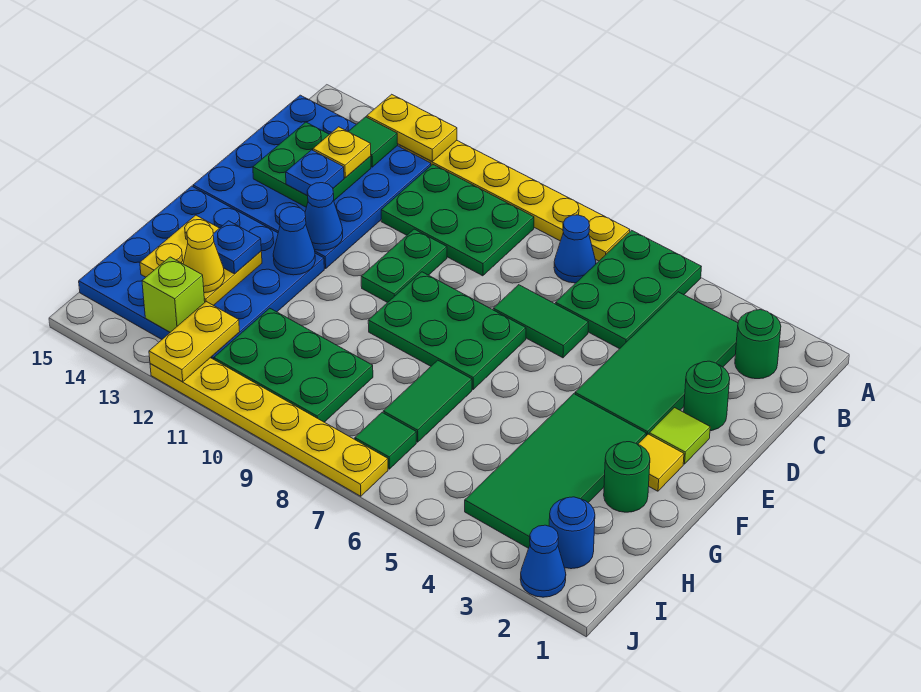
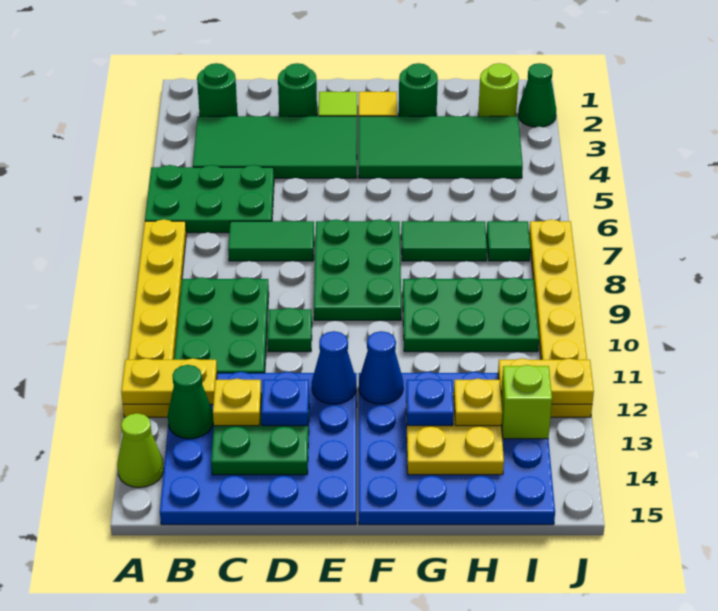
yellow plate A12:A13 level 2 -> yellow plate A12:B12 level 2
none -> lime cone A14 level 1
blue cone B7 level 1 -> none
green tile B13 level 2 -> green cone B13 level 2
green tile D6:D7 level 1 -> green tile C7:D7 level 1
green plate D10:E10 level 1 -> green plate D10 level 1
green plate H9:I11 level 1 -> green plate G9:I10 level 1
yellow cone H13 level 3 -> yellow plate H13 level 3
blue round brick I2 level 1 -> lime round brick I2 level 1
blue cone J2 level 1 -> green cone J2 level 1

